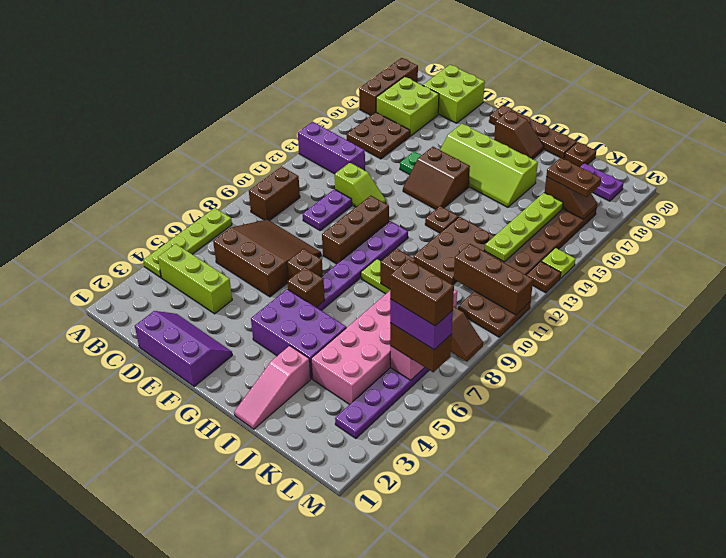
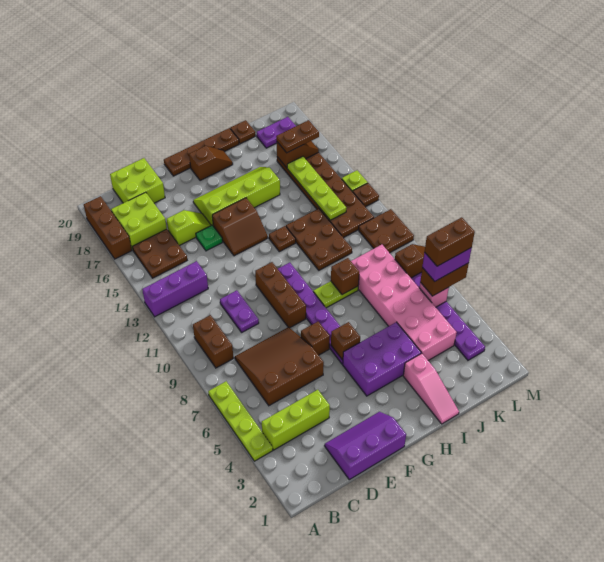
lime slope D12:E12 level 1 top D -> lime slope D16:E16 level 1 top D
lime slope F16:I17 level 1 top 17 -> lime slope F16:I17 level 1 top 16
brown brick K11:M11 level 2 -> none

